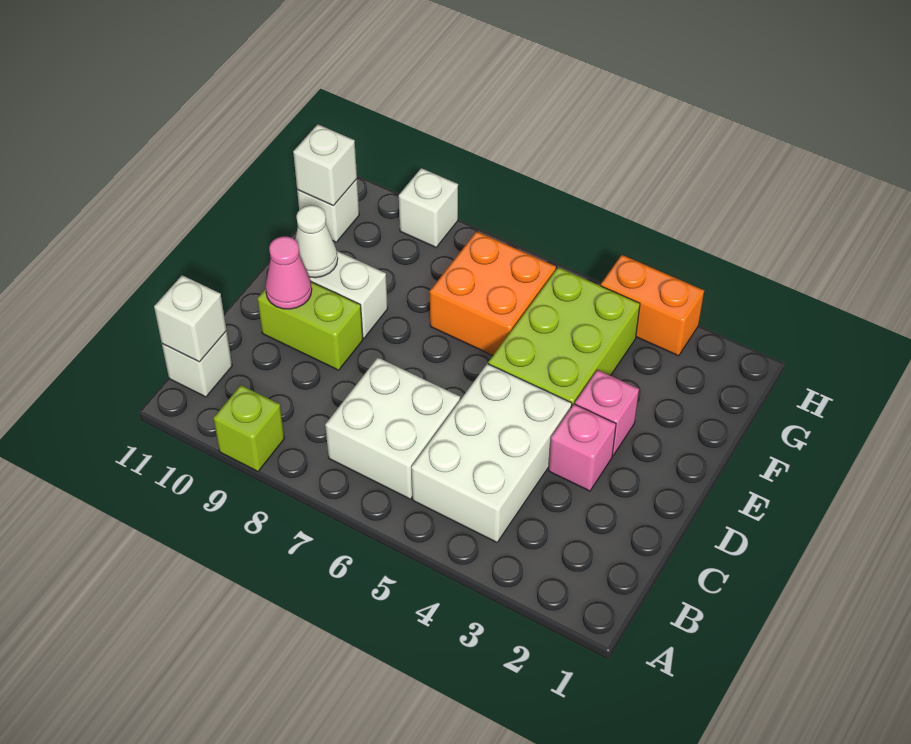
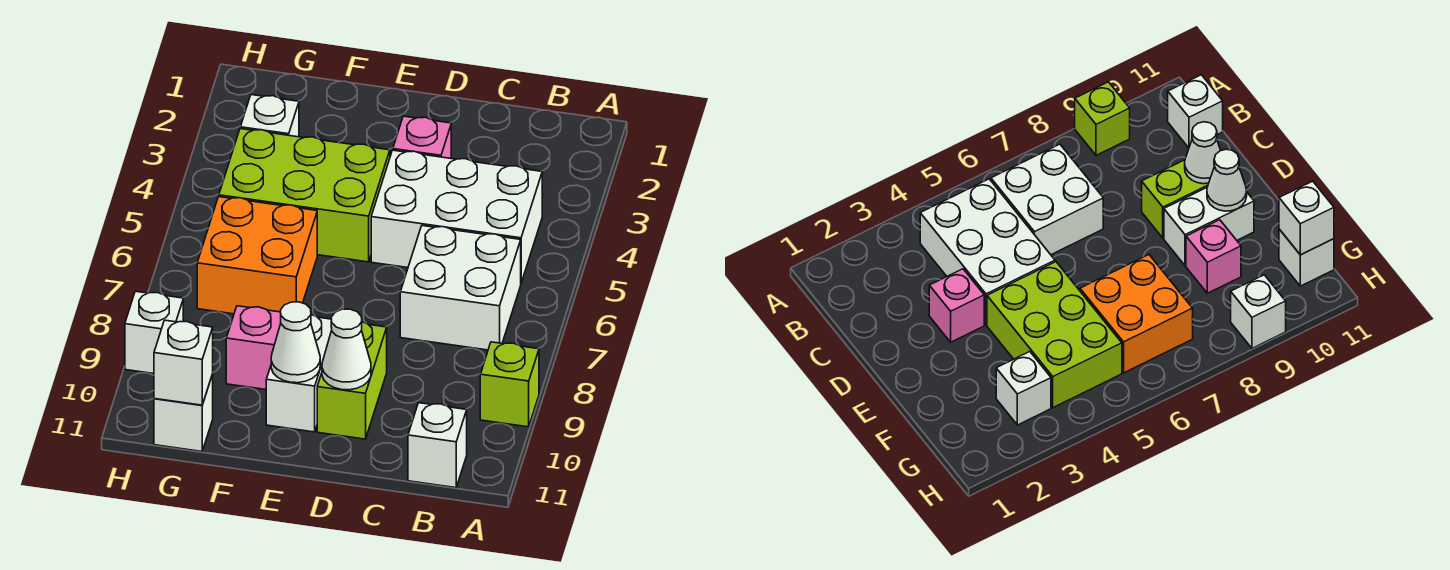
white brick B11 level 2 -> white brick G3 level 1
pink cone D10 level 2 -> white cone D10 level 2
pink brick E3 level 1 -> pink brick F9 level 1
orange brick H3:H4 level 1 -> none

